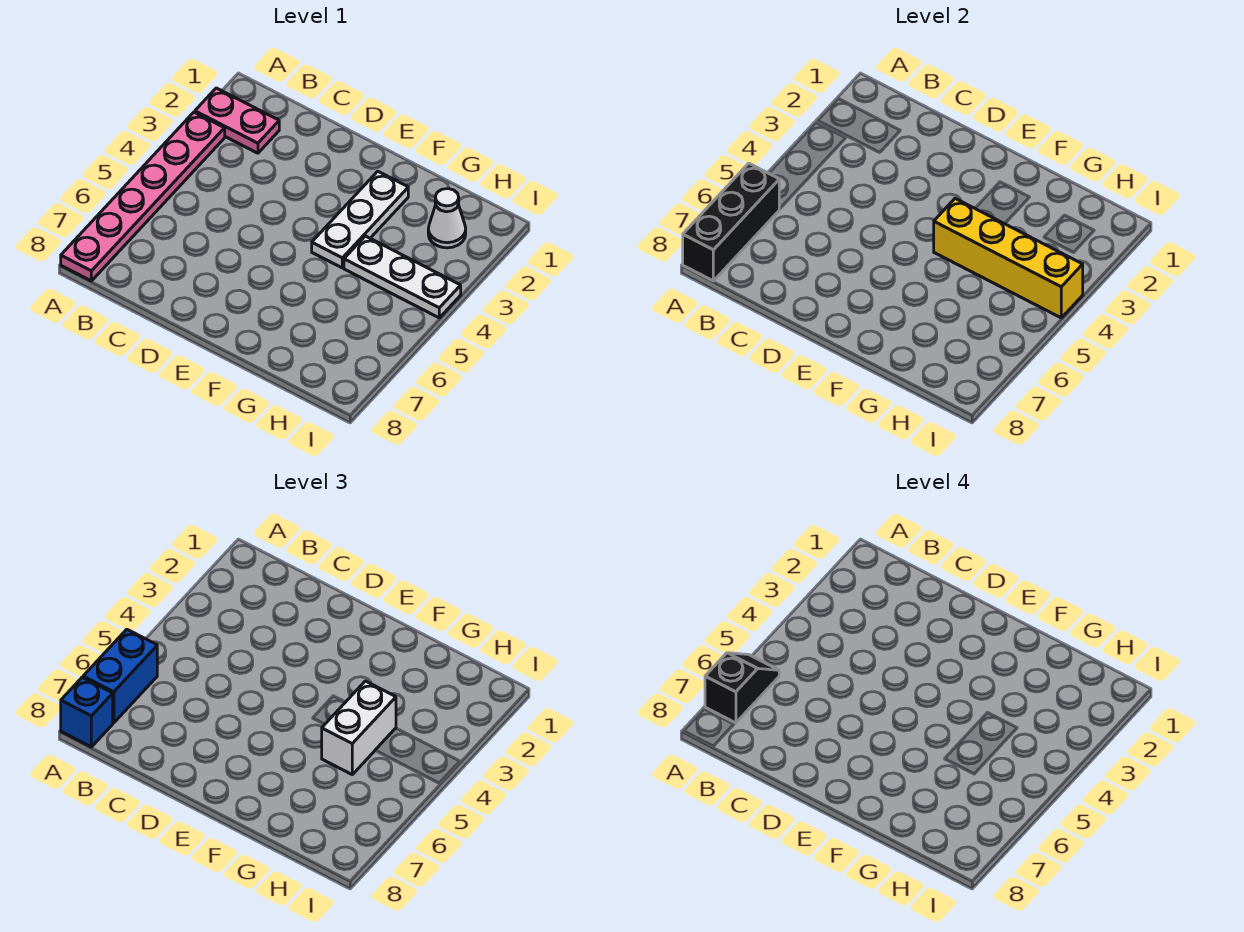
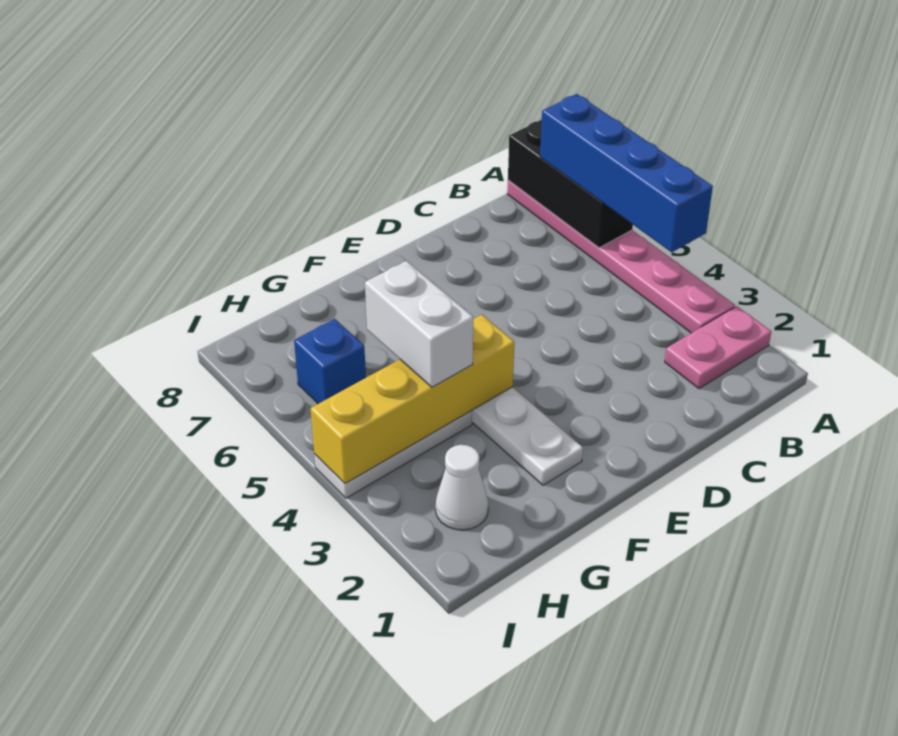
blue brick A6:A7 level 3 -> blue brick A4:A7 level 3
black slope A6:A7 level 4 top 7 -> none
blue brick A8 level 3 -> blue brick H6 level 1

